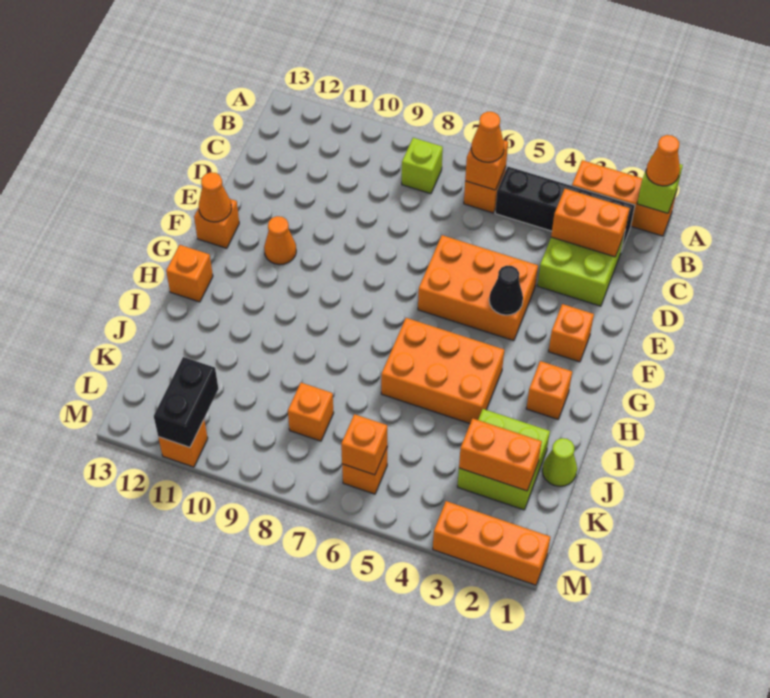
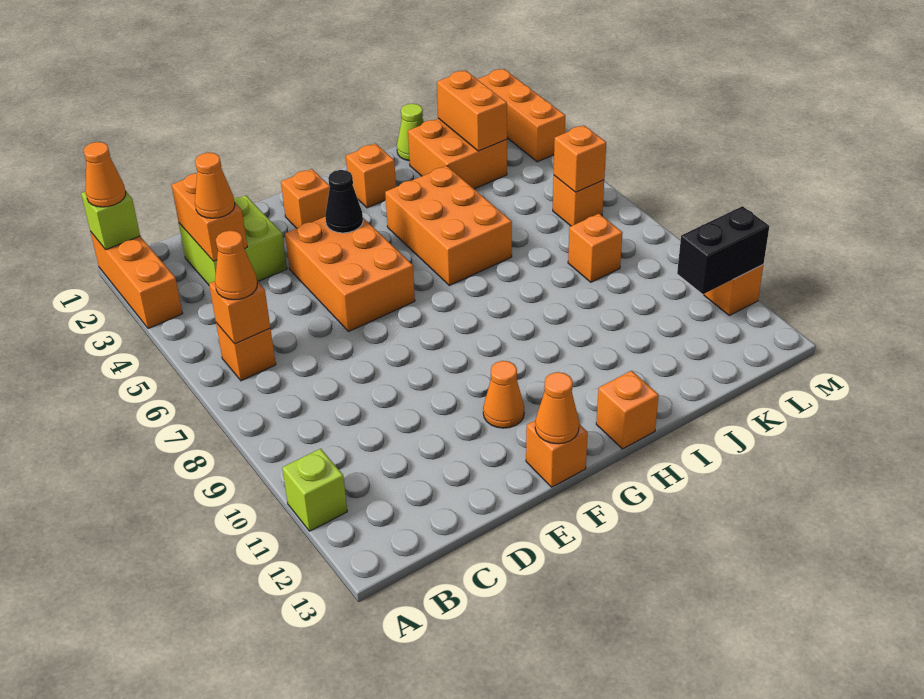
black brick B2:B5 level 1 -> none
lime brick B8 level 1 -> lime brick A11 level 1
none -> orange cone C3 level 3
lime brick J2:K3 level 1 -> orange brick J2:K3 level 1

